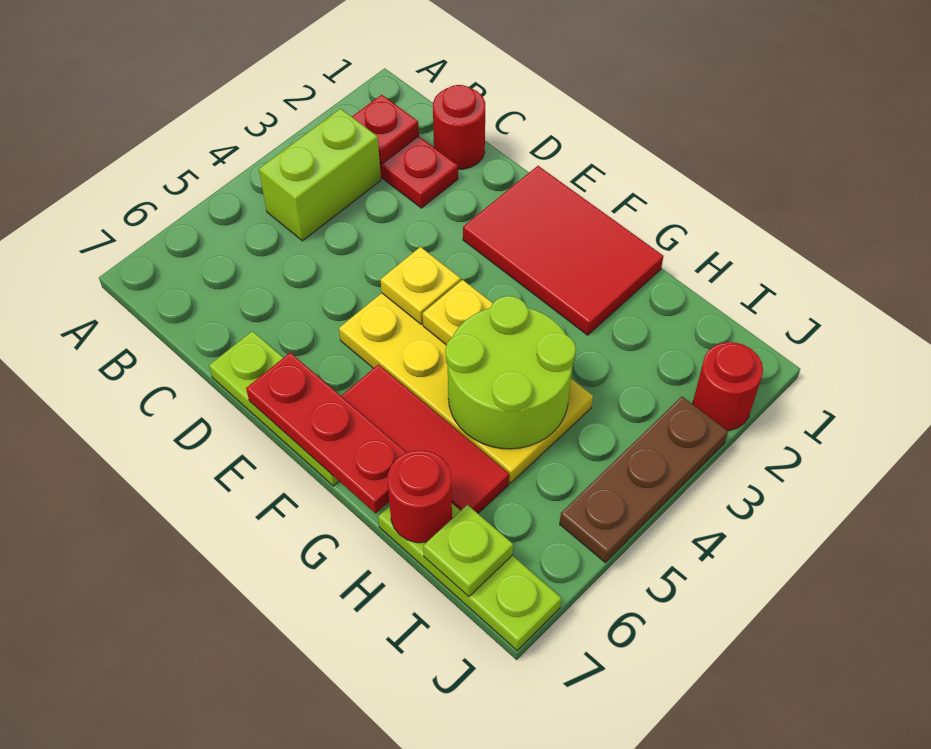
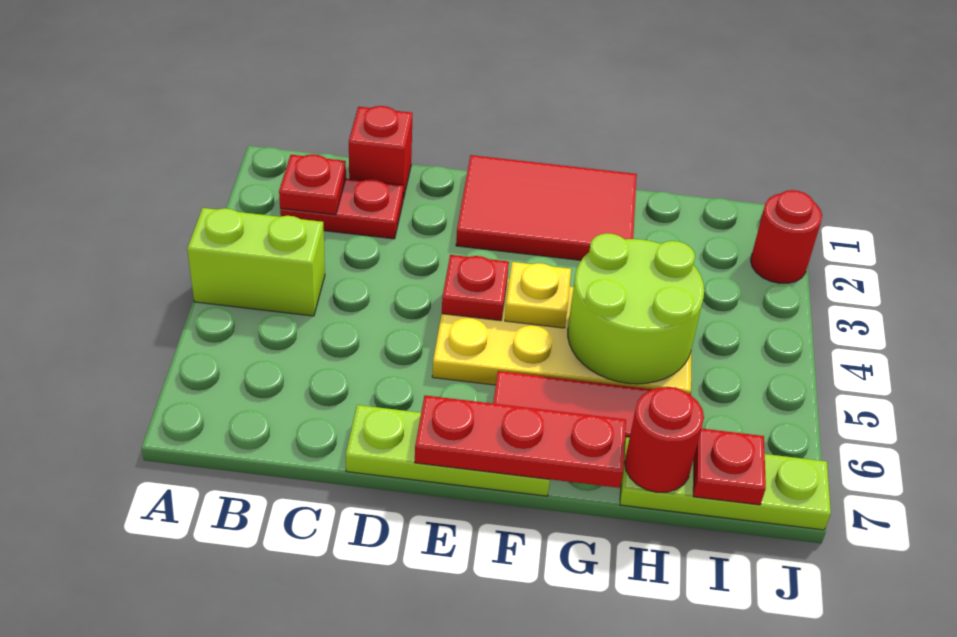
lime brick B3:B4 level 1 -> lime brick A4:B4 level 1
red round brick C1 level 1 -> red brick C1 level 1
yellow plate E4 level 2 -> red plate E4 level 2
lime plate I7 level 2 -> red plate I7 level 2
brown plate J3:J5 level 1 -> none

